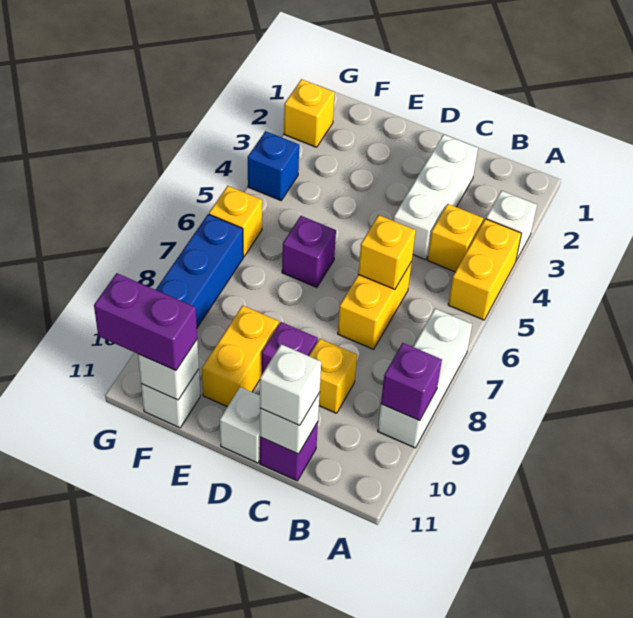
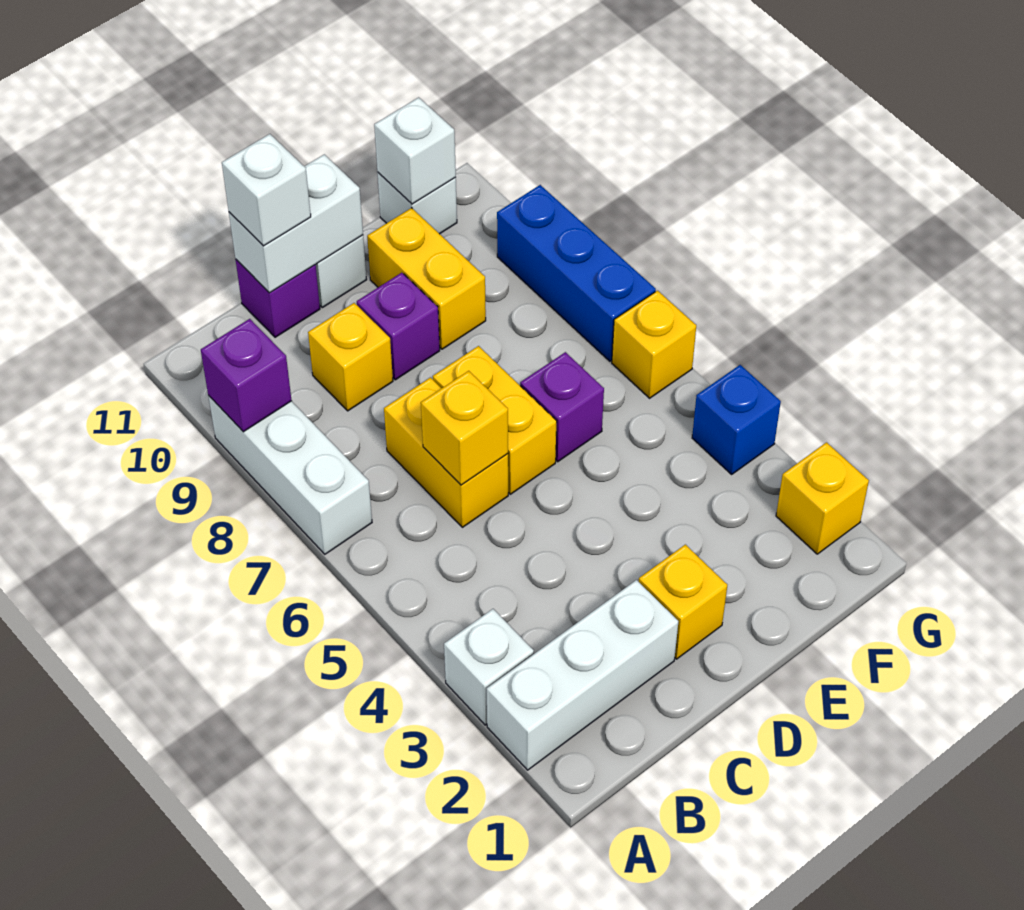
yellow brick A4:A5 level 1 -> yellow brick D6:D7 level 1
yellow brick B4 level 1 -> yellow brick D2 level 1
white brick C2:C4 level 1 -> white brick A2:C2 level 1
white brick C11 level 2 -> white brick C11:D11 level 2
purple brick F11:G11 level 3 -> none

